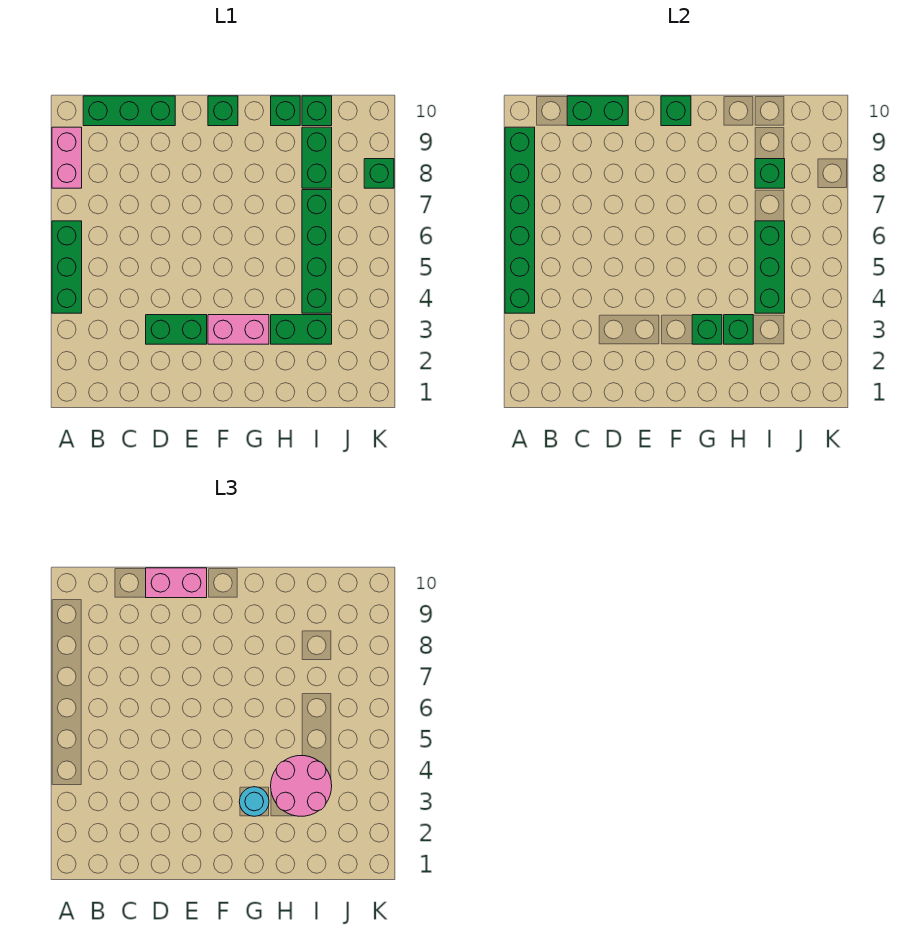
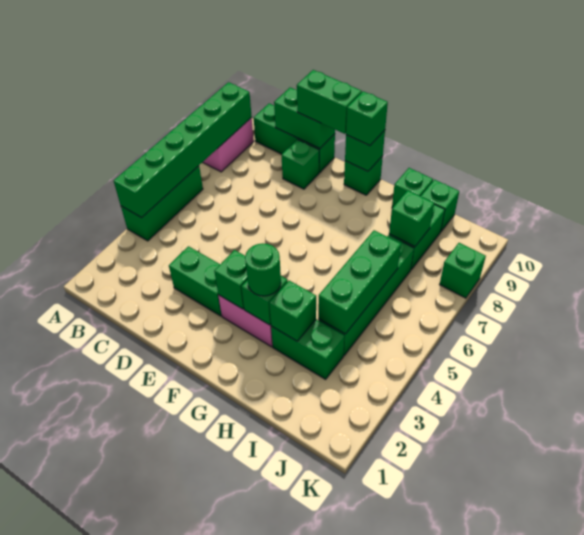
none -> green brick D9 level 1
pink brick D10:E10 level 3 -> green brick D10:E10 level 3
none -> green brick F3 level 2
none -> green brick F10 level 3
cyan round brick G3 level 3 -> green round brick G3 level 3
pink round brick H3:I4 level 3 -> none

